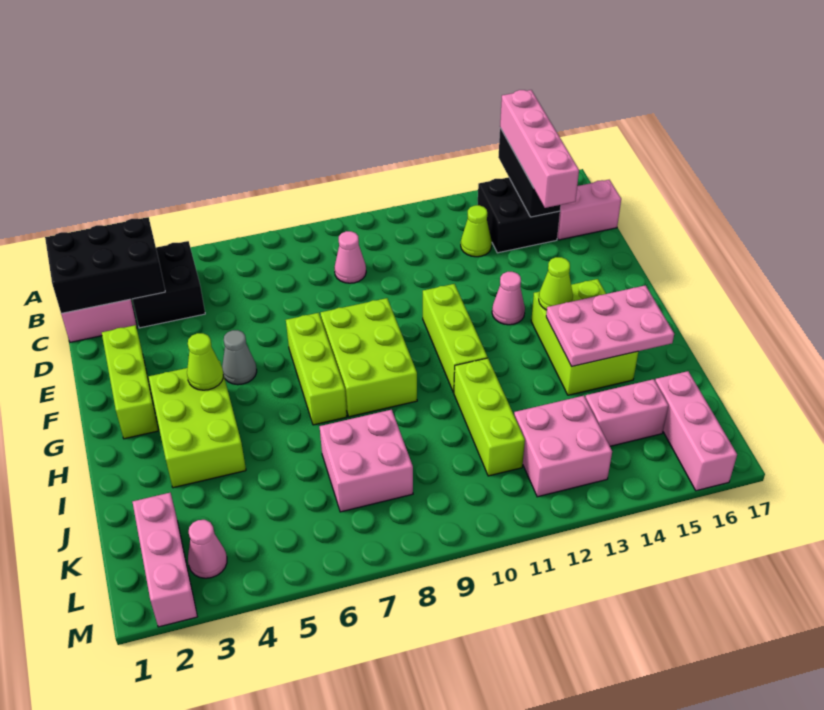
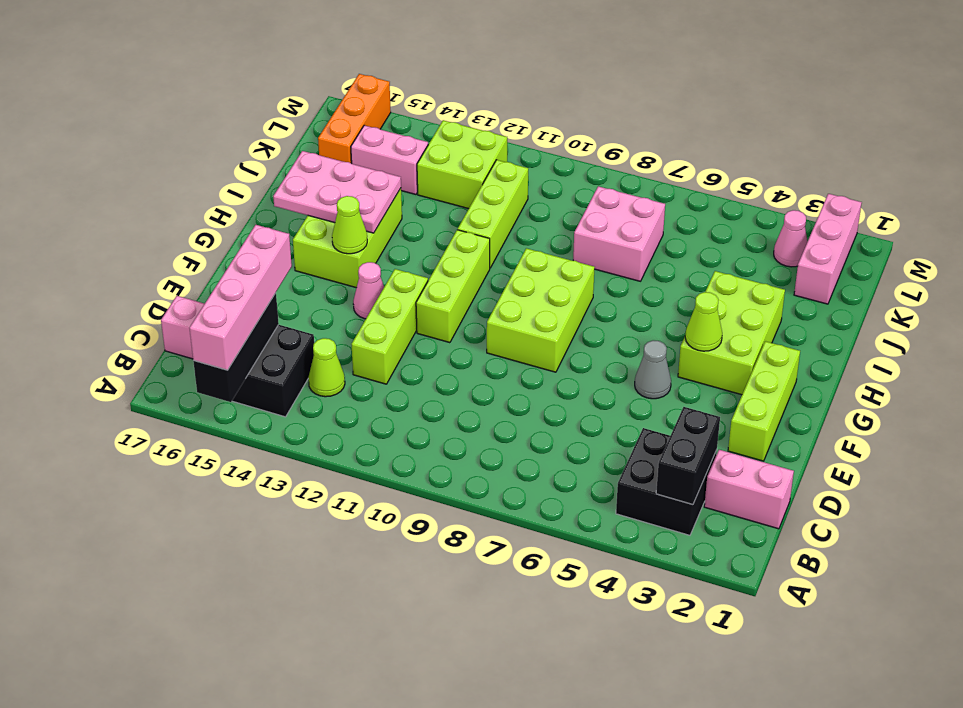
black brick B1:C3 level 2 -> black brick B3:C3 level 2
pink cone C9 level 1 -> none
lime brick F7:H7 level 1 -> lime brick D12:F12 level 1
pink brick K12:L13 level 1 -> lime brick K12:L13 level 1
pink brick K16:M16 level 1 -> orange brick K16:M16 level 1

